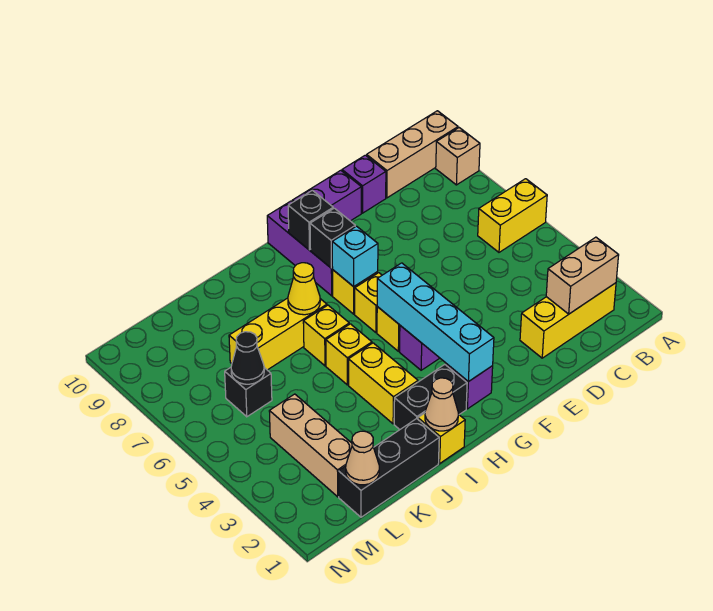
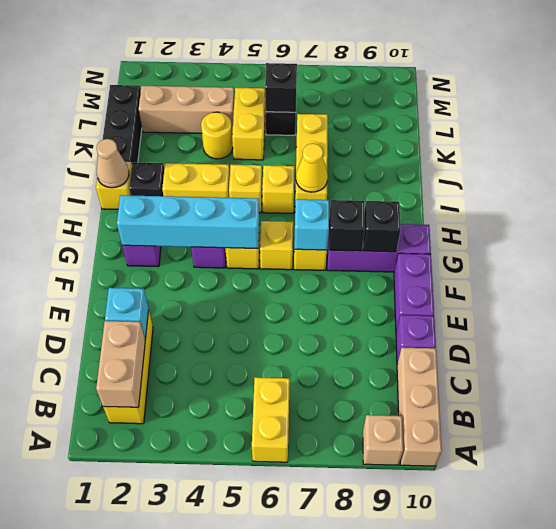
none -> cyan brick D2 level 2
black brick H2:I2 level 1 -> black brick I2 level 1
none -> yellow round brick K4 level 1
none -> yellow brick K5:L5 level 1
tan cone L1 level 2 -> none
black cone L6 level 2 -> black brick L6 level 2

